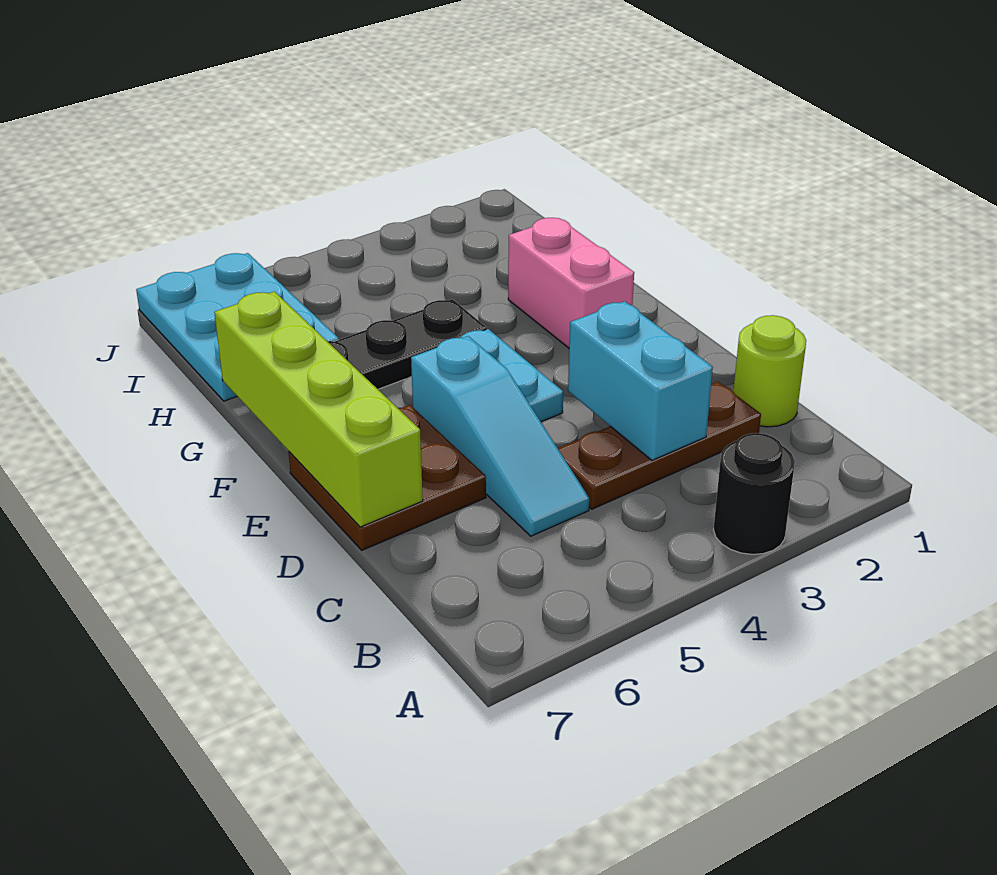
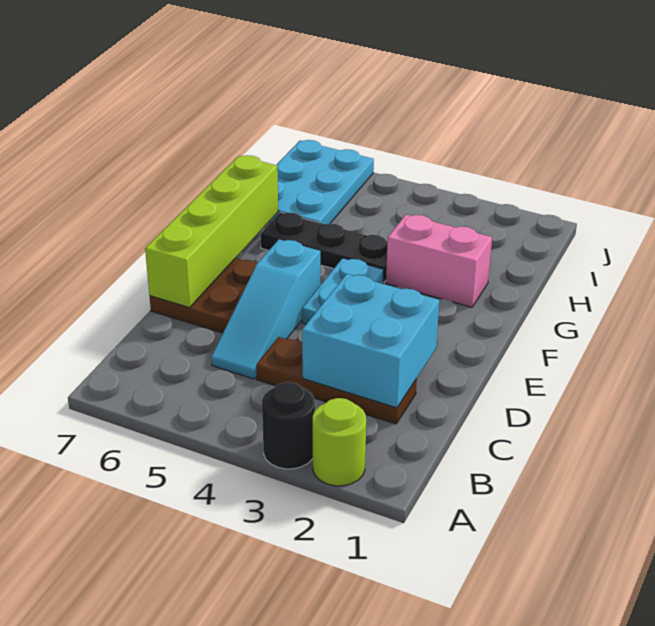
lime round brick C1 level 1 -> lime round brick A2 level 1
cyan brick C3:D3 level 2 -> cyan brick C2:D3 level 2
pink brick F2:G2 level 1 -> pink brick G2:G3 level 1

